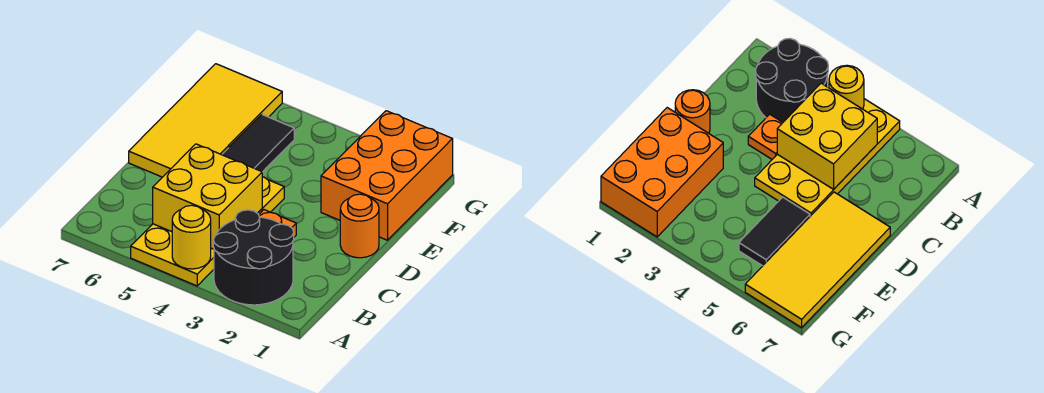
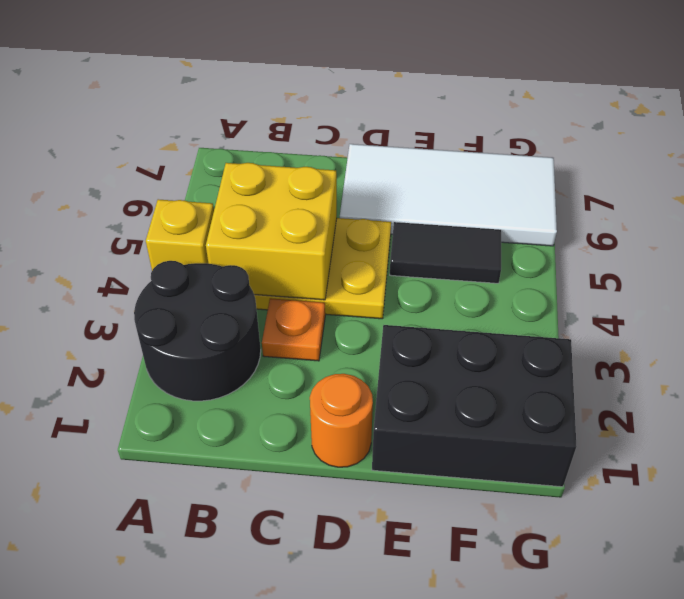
yellow round brick A4 level 2 -> yellow brick A4 level 2
yellow tile D6:G7 level 1 -> white tile D6:G7 level 1
orange brick E1:G2 level 1 -> black brick E1:G2 level 1

